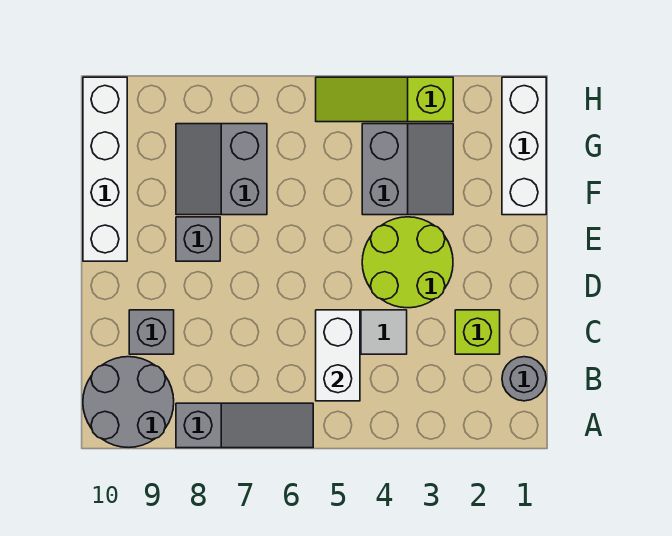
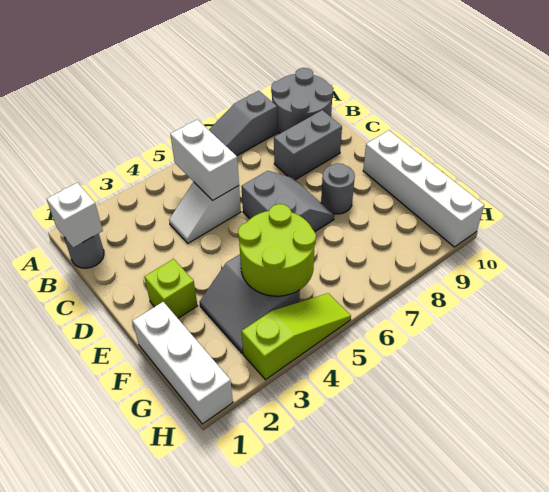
none -> white brick B1 level 2
lime brick C2 level 1 -> lime brick E2 level 1
grey brick C9 level 1 -> grey brick C8:C9 level 1
lime round brick D3:E4 level 1 -> lime round brick F4:G5 level 2
grey brick E8 level 1 -> grey round brick E8 level 1
grey slope F7:G8 level 1 top 7 -> grey slope D6:E7 level 1 top 6

